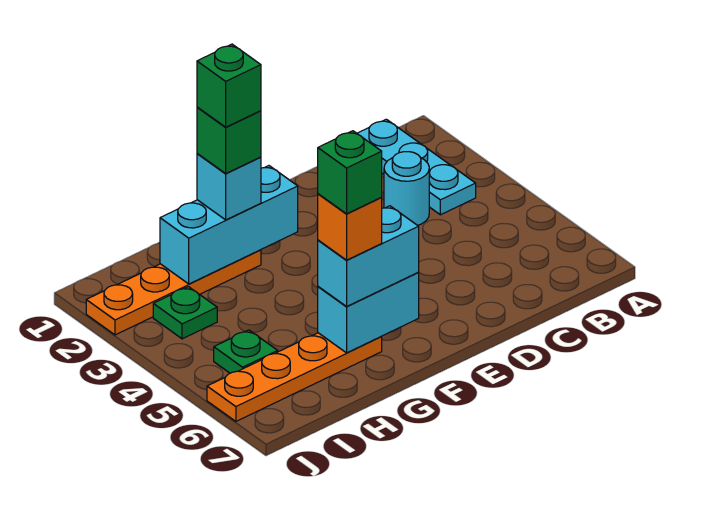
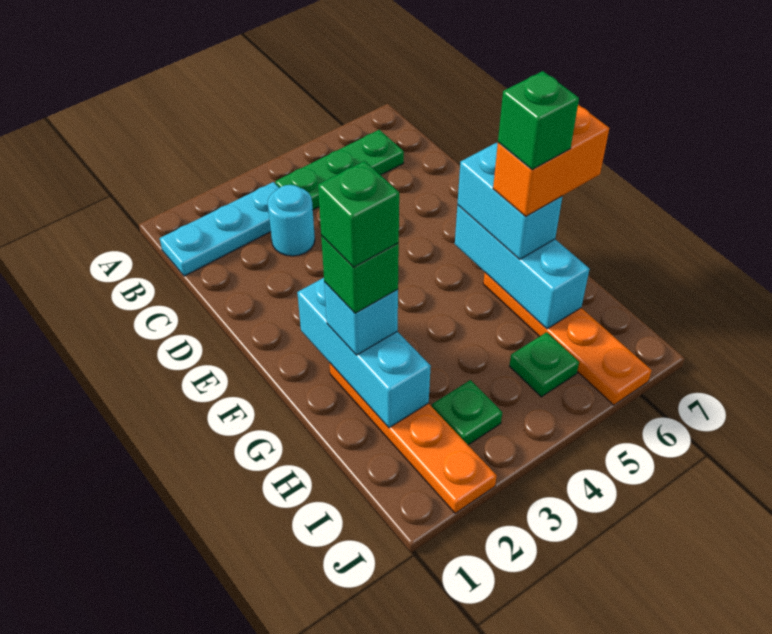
none -> green plate B4:B6 level 1
cyan brick F6:G6 level 2 -> cyan brick F6:H6 level 2
orange brick G6 level 4 -> orange brick G6:G7 level 4

